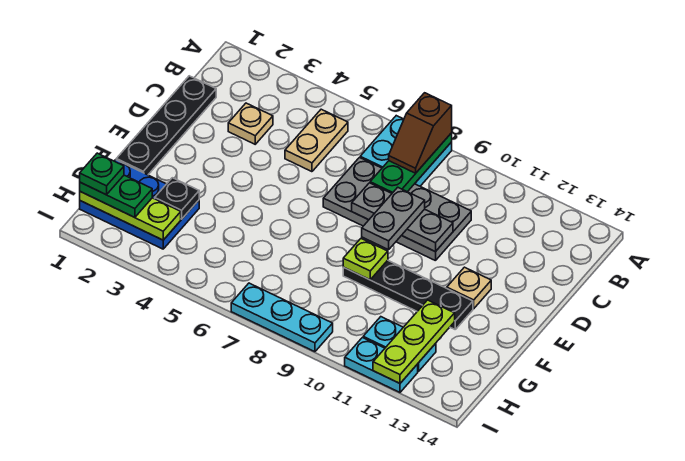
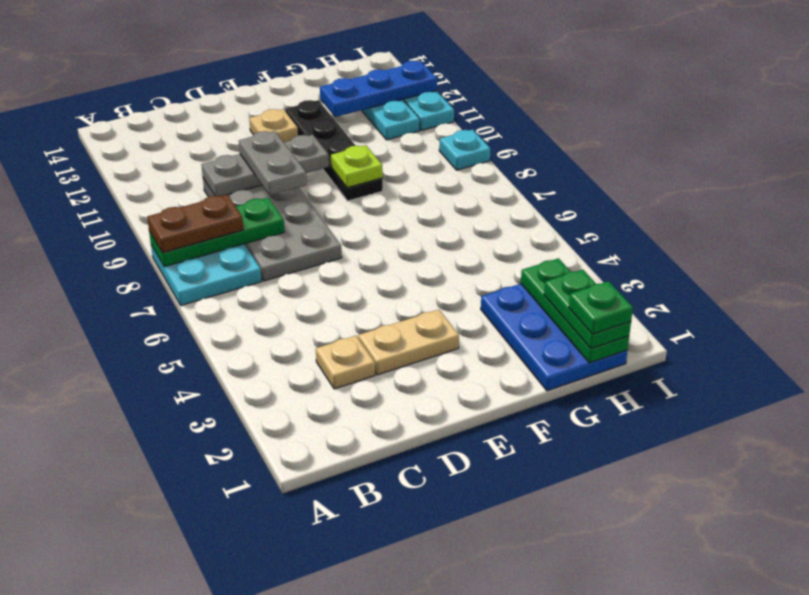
brown slope A8:B8 level 3 top A -> brown plate A8:B8 level 3
tan plate B5:C5 level 1 -> tan plate D3:E3 level 1
black plate C1:F1 level 1 -> none
grey plate D8:D10 level 2 -> grey plate C10:E10 level 2
grey plate D9:E9 level 3 -> grey plate D9:D10 level 3
black plate G3 level 2 -> none
lime plate G12:I12 level 2 -> blue plate G12:I12 level 2
lime plate H1:H3 level 2 -> green plate H1:H3 level 2
cyan plate I7:I9 level 1 -> cyan plate I9 level 1

